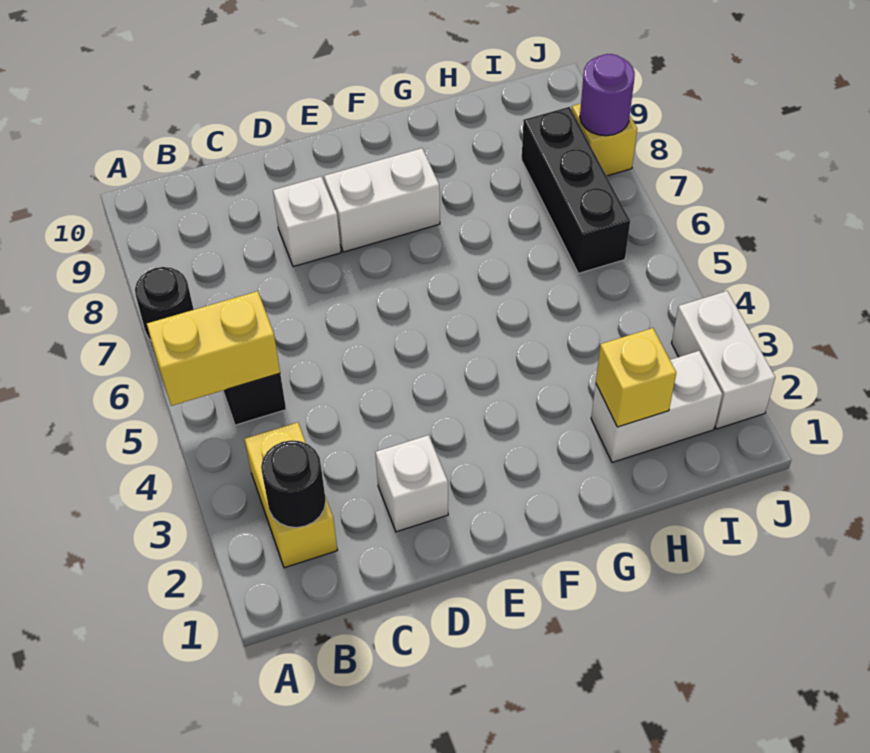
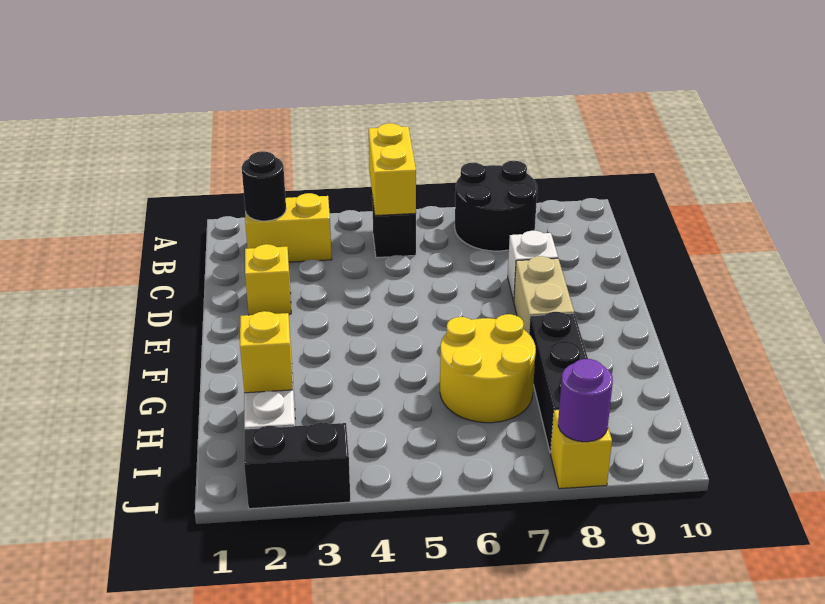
black round brick A7 level 1 -> black round brick A7:B8 level 1
white brick D2 level 1 -> yellow brick D2 level 1
white brick E8:F8 level 1 -> tan brick E8:F8 level 1
none -> yellow round brick G6:H7 level 1
black brick I6:I8 level 1 -> black brick G8:I8 level 1
white brick J2:J3 level 1 -> black brick J2:J3 level 1

